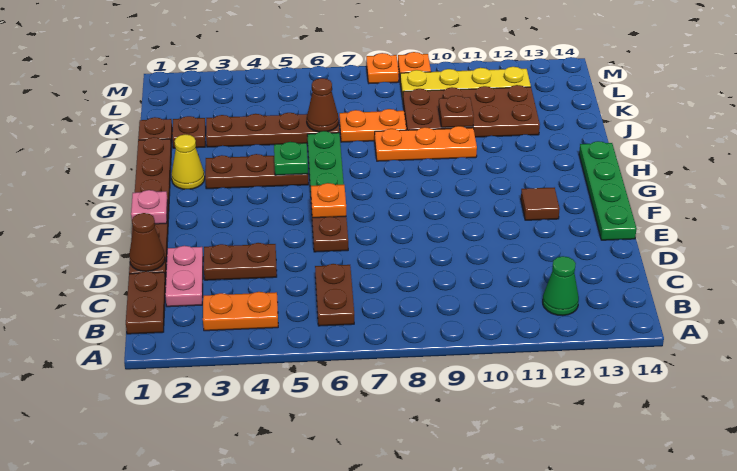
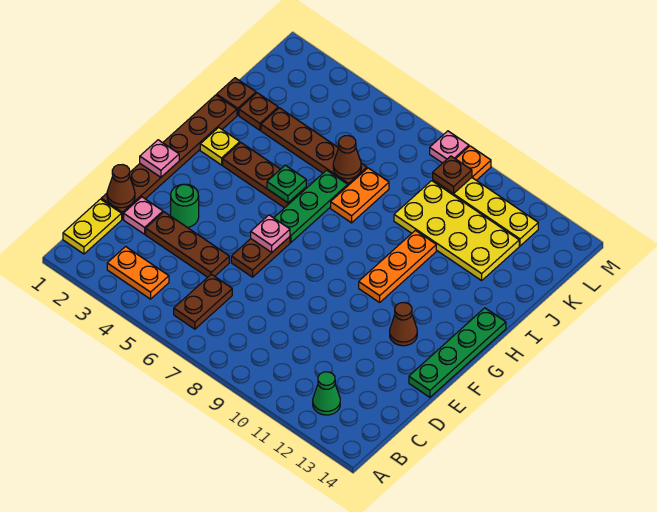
brown plate B1:C1 level 1 -> yellow plate B1:C1 level 1
pink plate C2:D2 level 1 -> pink plate D2 level 1
brown plate D3:D4 level 1 -> brown plate D3:D5 level 1
none -> green round brick E3 level 1
orange plate F6 level 2 -> pink plate F6 level 2
brown tile F12 level 1 -> brown cone F12 level 1
yellow cone H2 level 1 -> yellow plate H2 level 1
orange plate I8:I10 level 1 -> orange plate G10:I10 level 1
orange plate J7:J8 level 1 -> orange plate I7:J7 level 1
brown plate J9:K12 level 1 -> yellow plate J9:K12 level 1
brown plate J10 level 2 -> brown plate L9 level 2
orange plate M8 level 1 -> pink plate M8 level 1

